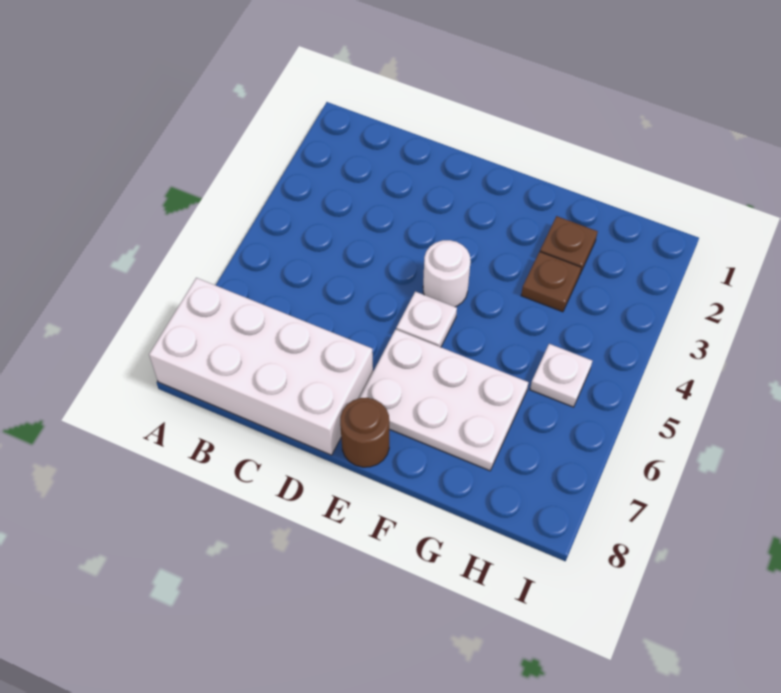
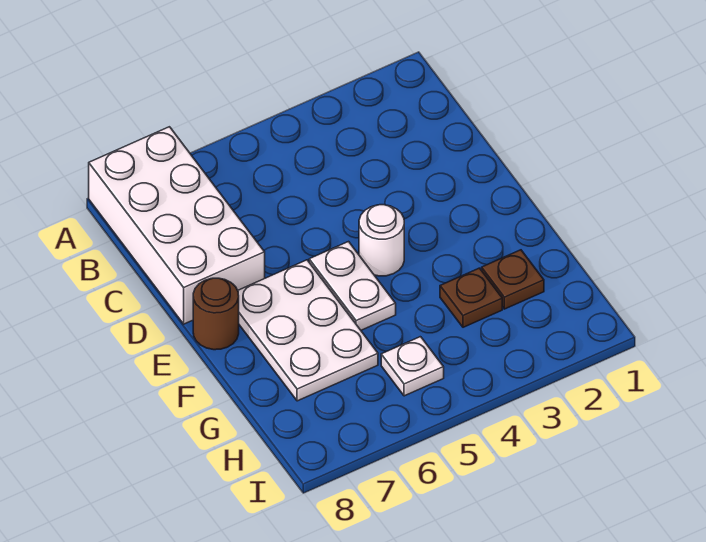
white plate E5 level 1 -> white plate E5:F5 level 1

